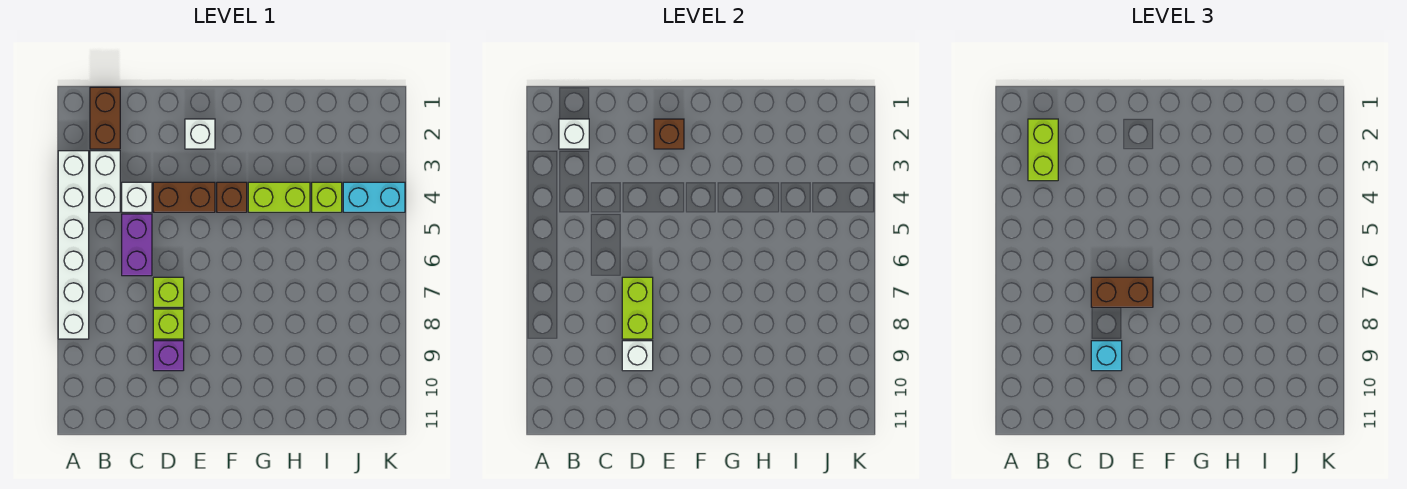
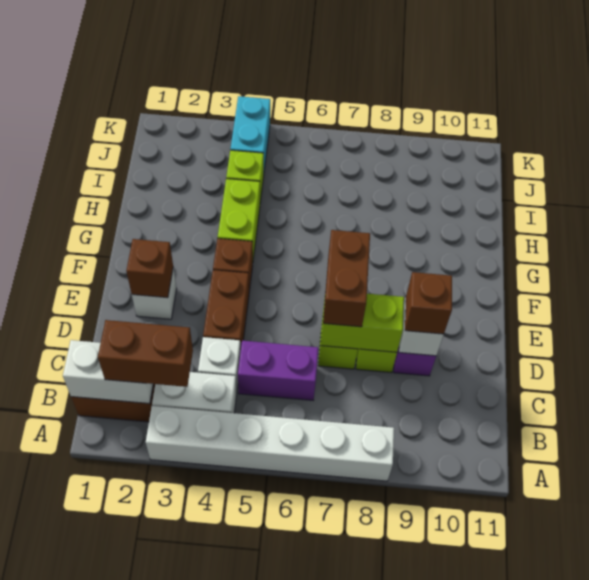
white brick B2 level 2 -> white brick B1:B2 level 2
lime brick B2:B3 level 3 -> brown brick B2:B3 level 3
cyan brick D9 level 3 -> brown brick D9 level 3

